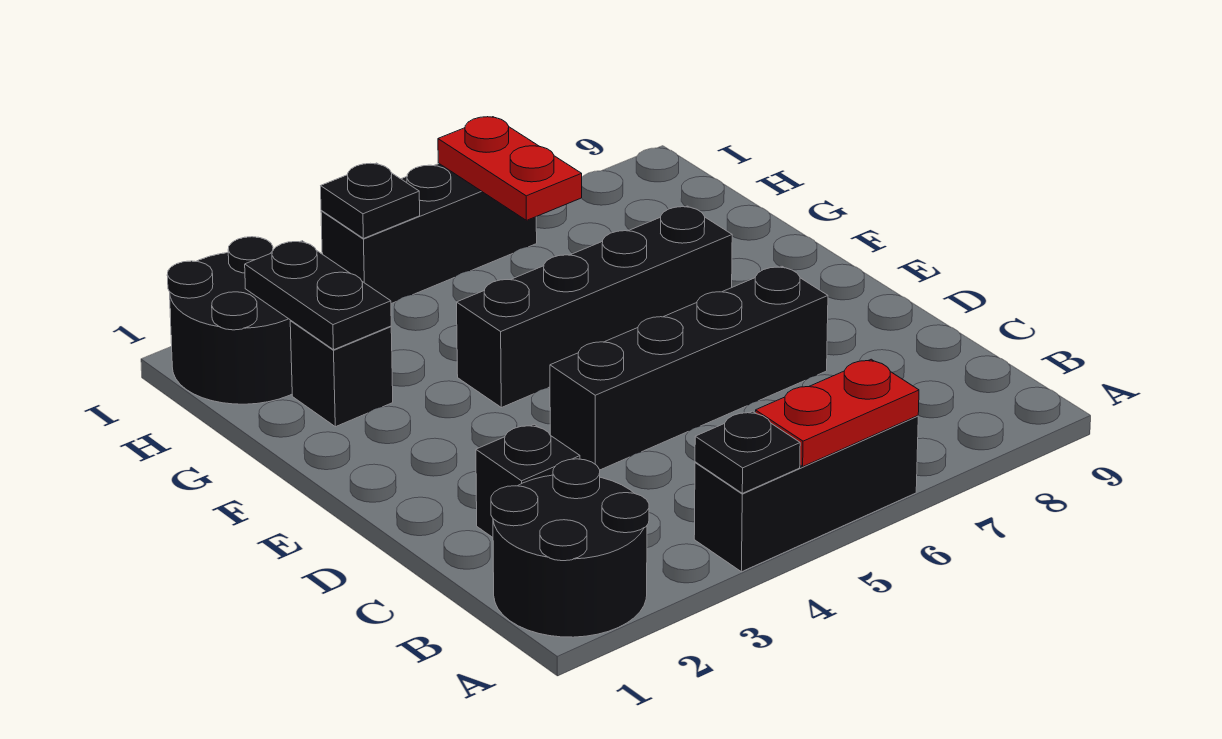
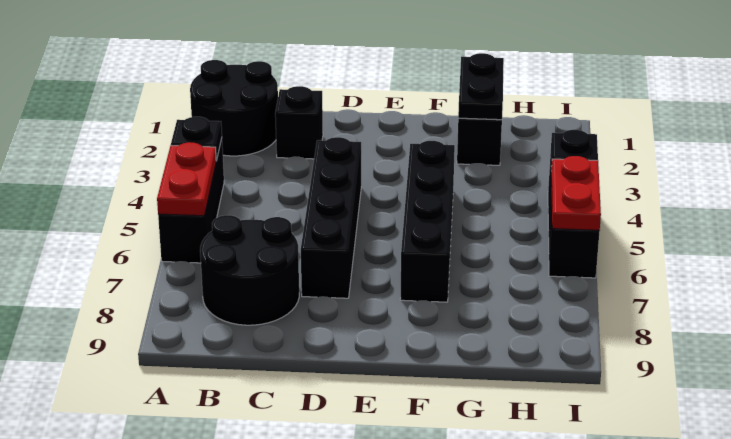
black plate G2:H2 level 2 -> black plate G1:G2 level 2
black round brick H1:I2 level 1 -> black round brick B7:C8 level 1
red plate H6:I6 level 2 -> red plate I5:I6 level 2

